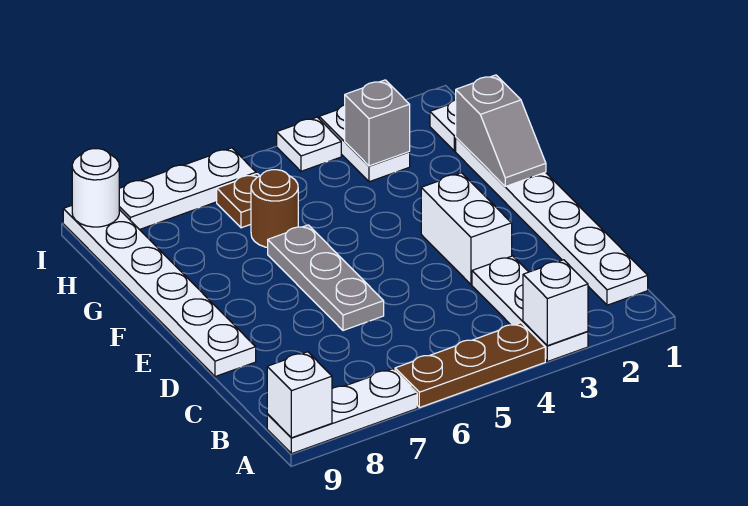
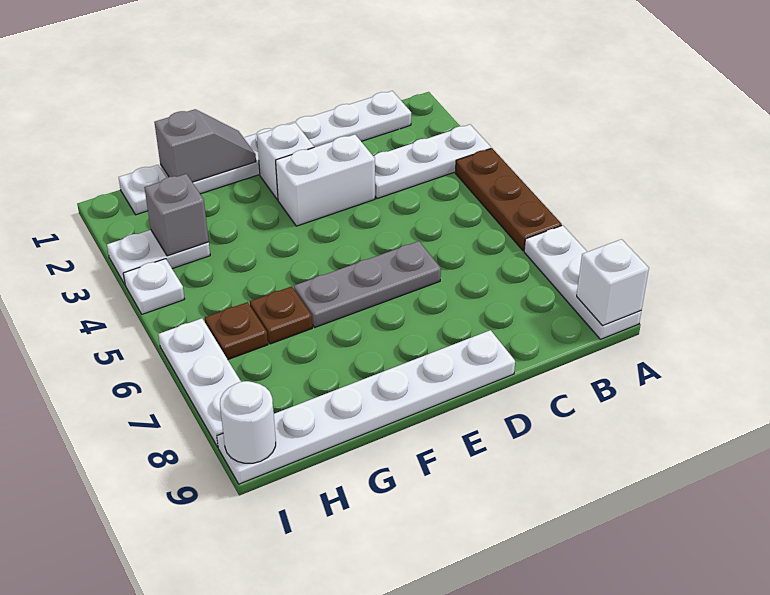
white brick A3 level 2 -> white brick E2 level 1
brown round brick G6 level 1 -> brown plate G6 level 1

